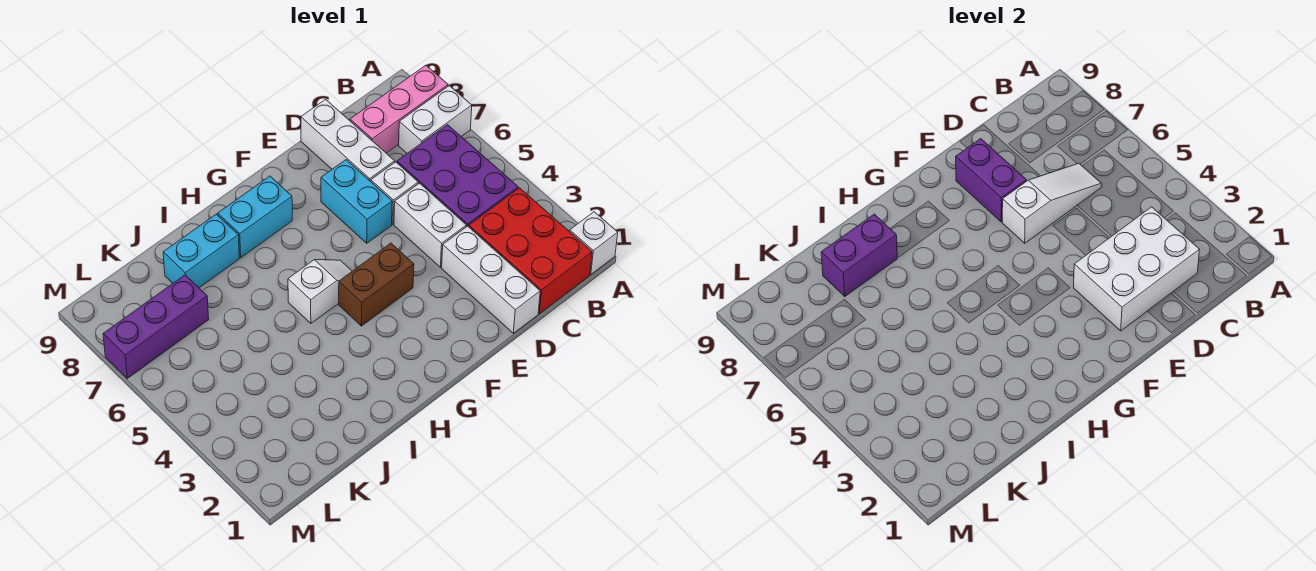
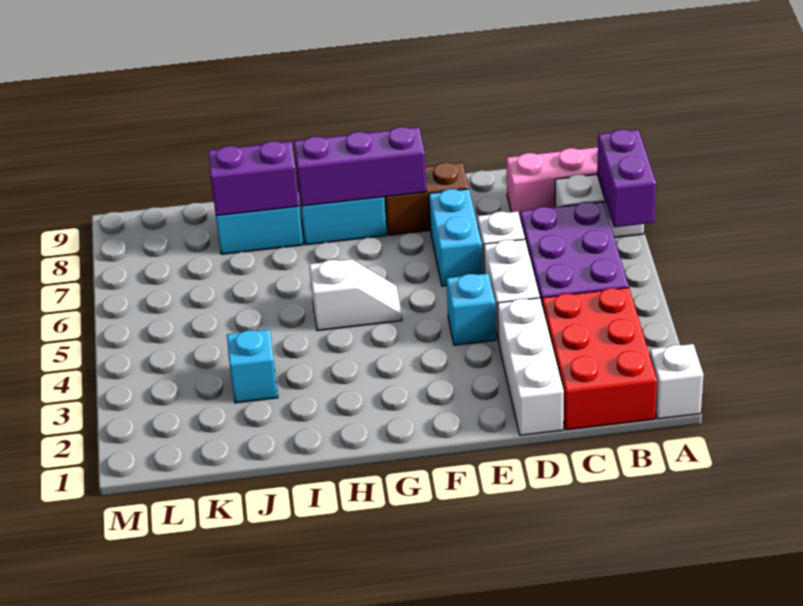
white brick C2:E3 level 2 -> none
white slope C6:E6 level 2 top E -> none
white brick D7:D9 level 1 -> none
none -> cyan brick E4 level 1
purple brick E7:E8 level 2 -> purple brick A6:A7 level 2
brown brick F4:G4 level 1 -> brown brick E8:F8 level 1
none -> cyan brick J3 level 1
purple brick K7:M7 level 1 -> purple brick F8:H8 level 2

